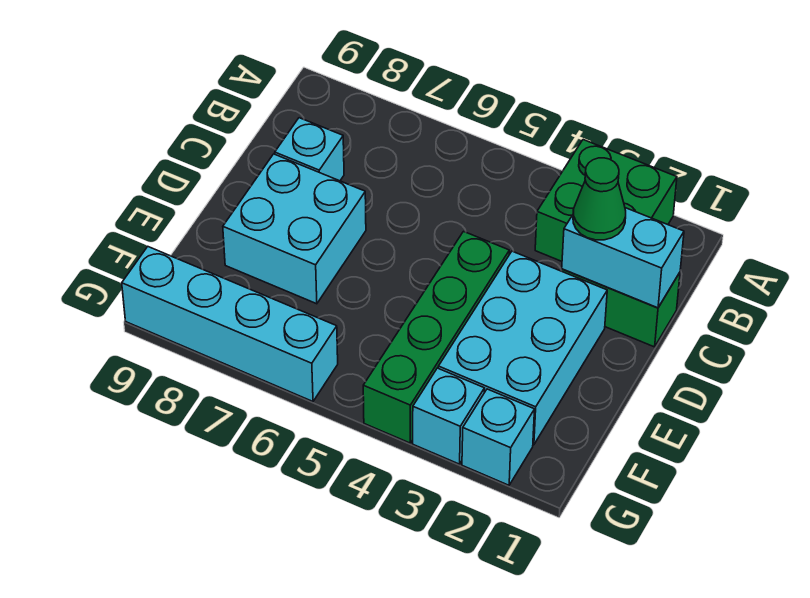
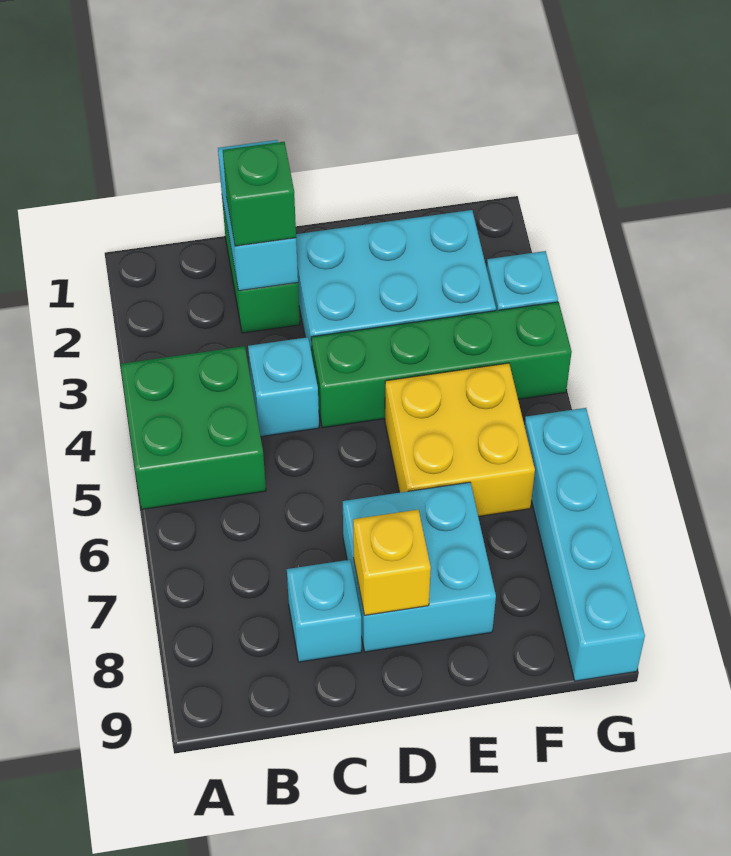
green brick A2:B3 level 1 -> green brick A4:B5 level 1
green cone C2 level 3 -> green brick C2 level 3
none -> yellow brick D8 level 2
none -> yellow brick E5:F6 level 1
cyan brick G2 level 1 -> cyan brick C4 level 1

